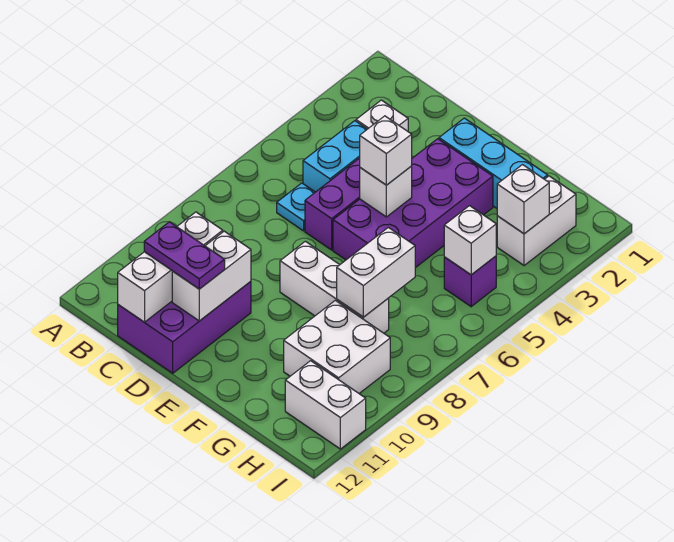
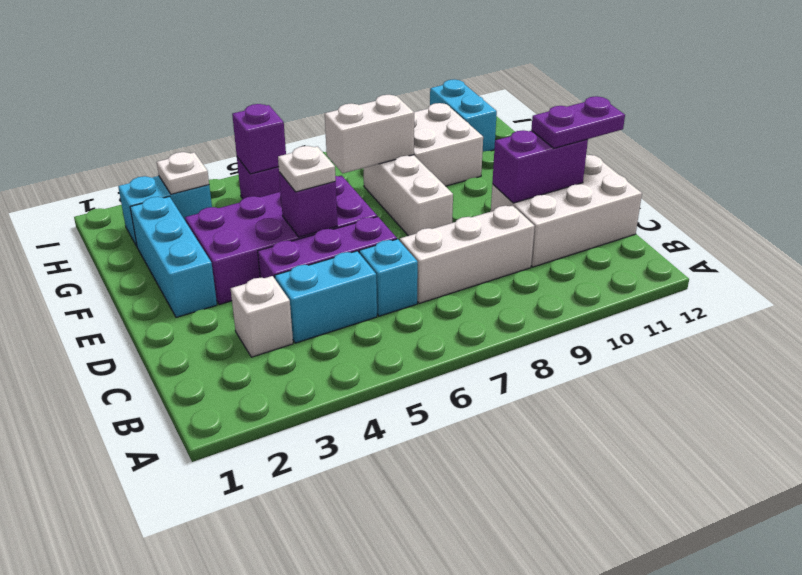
cyan plate C6 level 1 -> cyan brick C6 level 1
purple brick C10:D12 level 1 -> white brick C10:D12 level 1
white brick C10:C12 level 2 -> white brick C7:C9 level 1
purple plate C11:D11 level 3 -> purple plate D11:D12 level 3
white brick D10:D11 level 2 -> purple brick D10:D11 level 2
white brick E5 level 2 -> purple brick E5 level 2
white brick E5 level 3 -> white plate E5 level 3
white brick H2:H3 level 1 -> cyan brick H2:H3 level 1
white brick H3 level 2 -> white plate H3 level 2
white brick H5 level 2 -> purple brick H5 level 2
white brick H11:I11 level 1 -> cyan brick H11:I11 level 1

